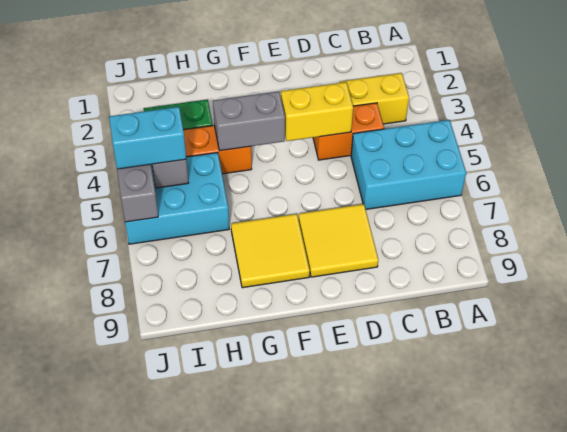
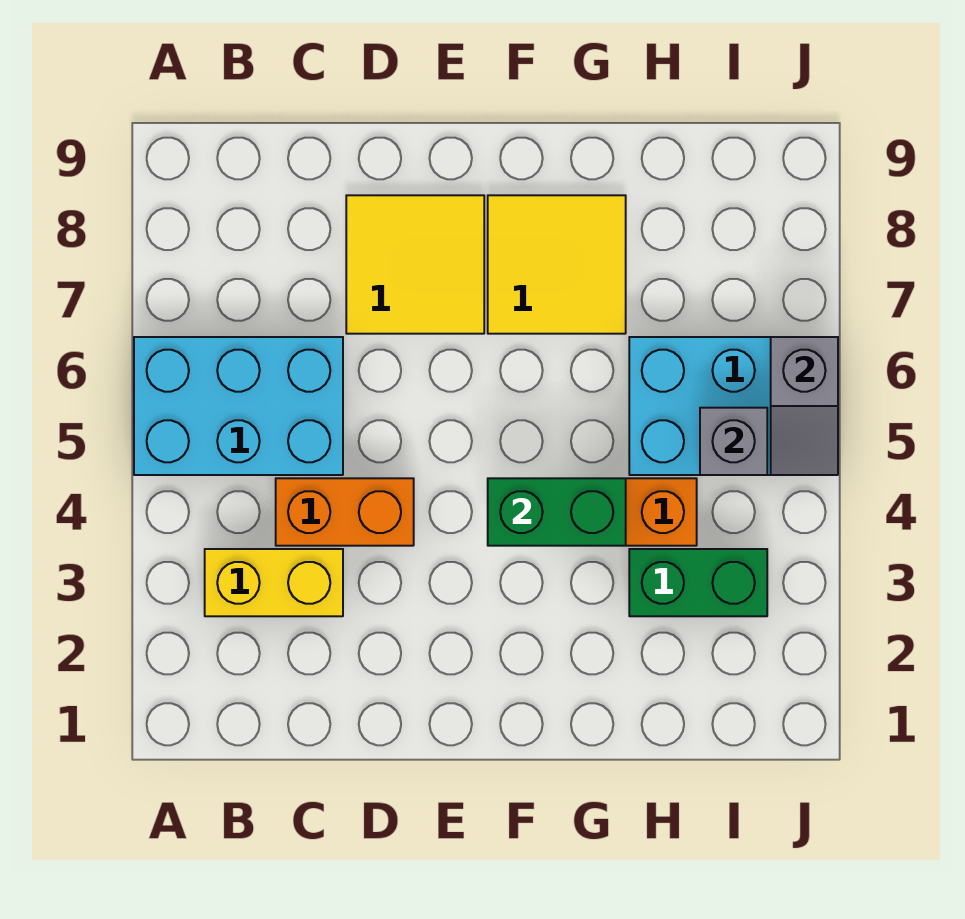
yellow brick D4:E4 level 2 -> none
grey brick F4:G4 level 2 -> green brick F4:G4 level 2
cyan brick I5:J5 level 3 -> none

